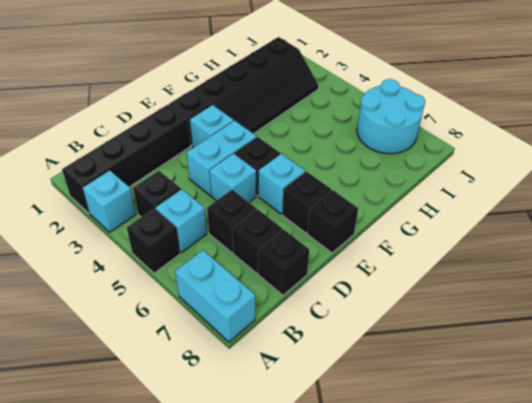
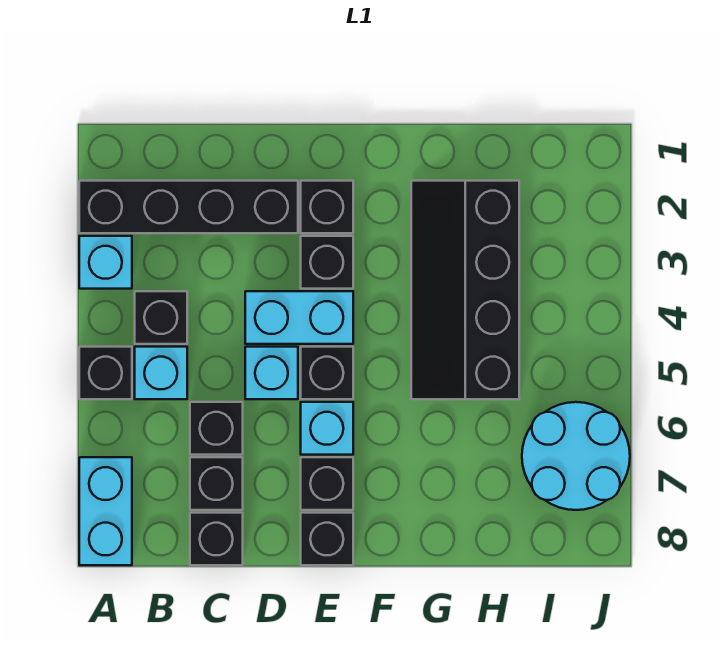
cyan brick E3 level 1 -> black brick E3 level 1
black slope F2:I3 level 1 top 2 -> black slope G2:H5 level 1 top H

